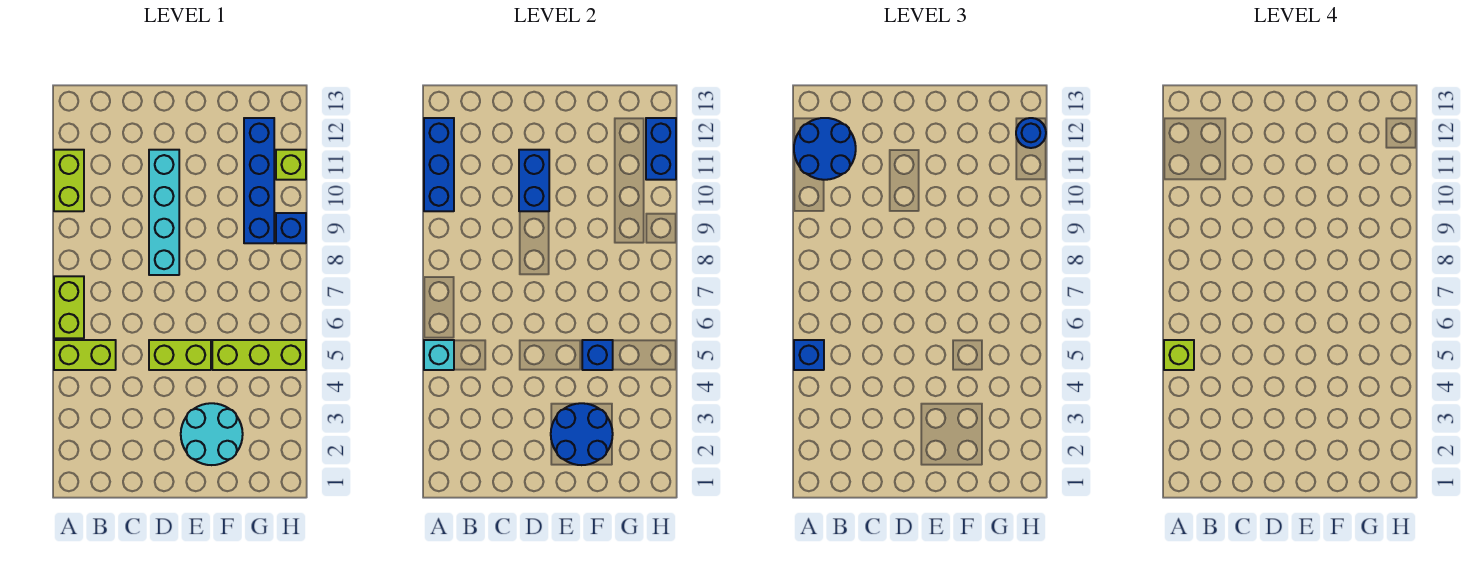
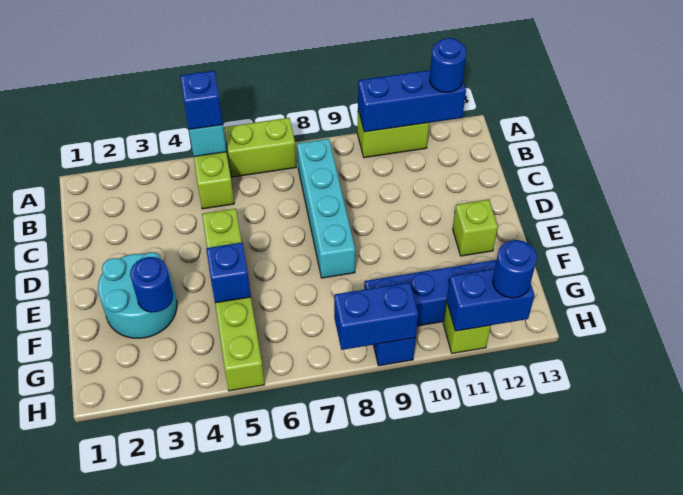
lime brick A5 level 4 -> lime brick E12 level 1
blue round brick A11:B12 level 3 -> blue round brick A12 level 3
cyan brick D8:D11 level 1 -> cyan brick B8:E8 level 1
blue brick D10:D11 level 2 -> blue brick H8:H9 level 2
blue round brick E2:F3 level 2 -> blue round brick F3 level 2

